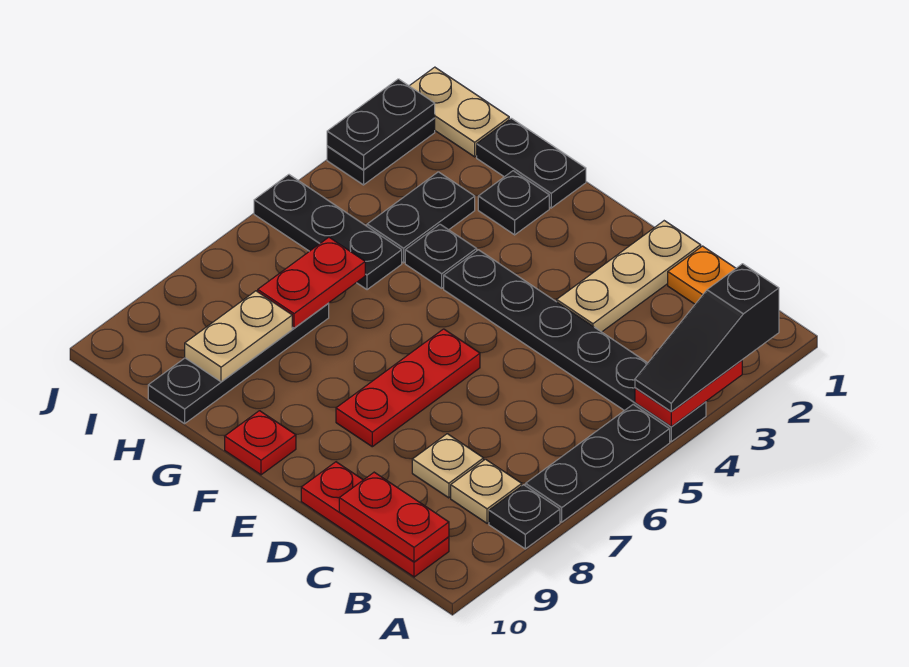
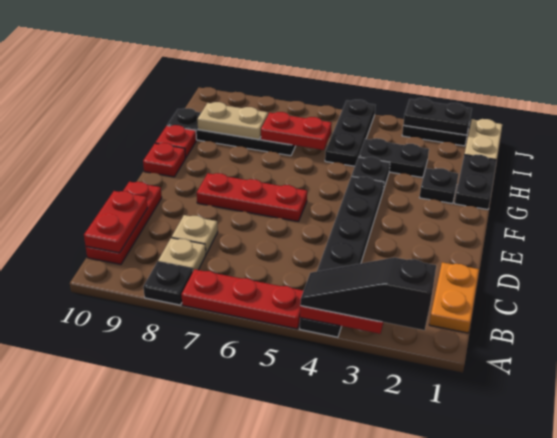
black plate A5:A7 level 1 -> red plate A5:A7 level 1
tan plate D1:D3 level 1 -> none
none -> red plate G10 level 1

